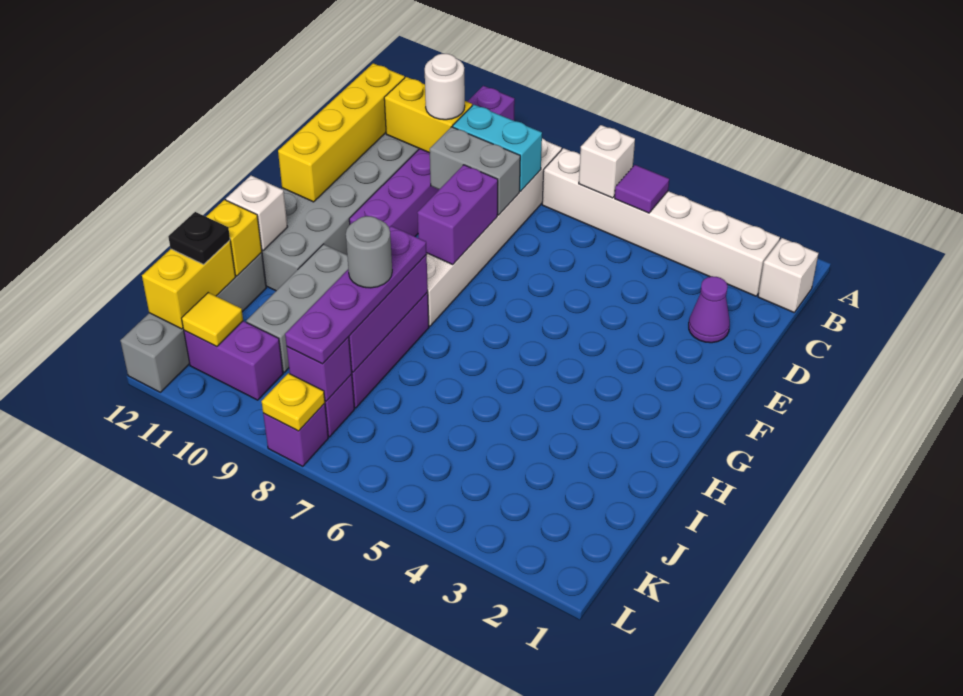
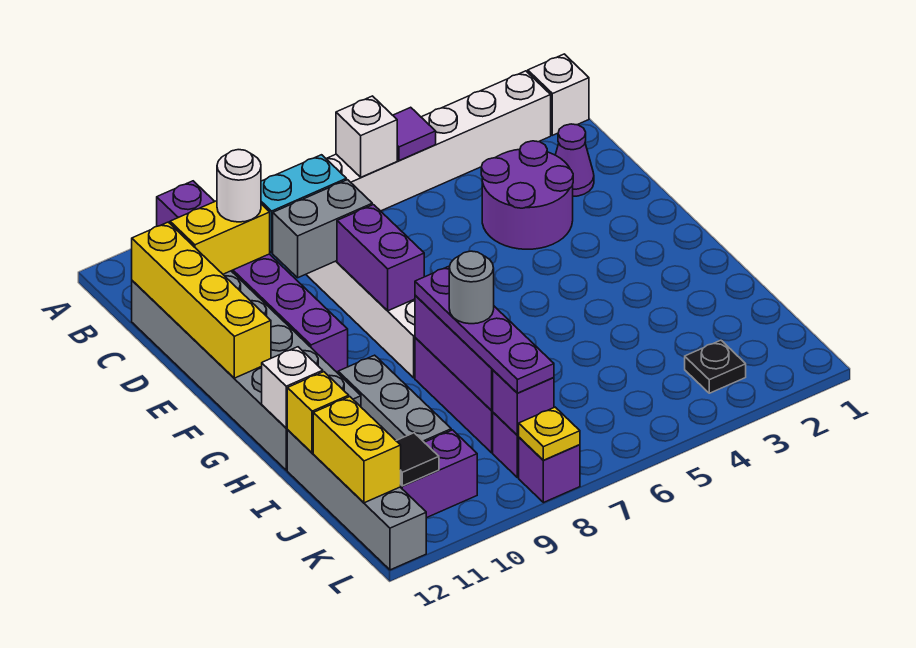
none -> purple round brick D3:E4 level 1
black plate J12 level 3 -> black plate K3 level 1
yellow tile K11 level 2 -> black tile K11 level 2

